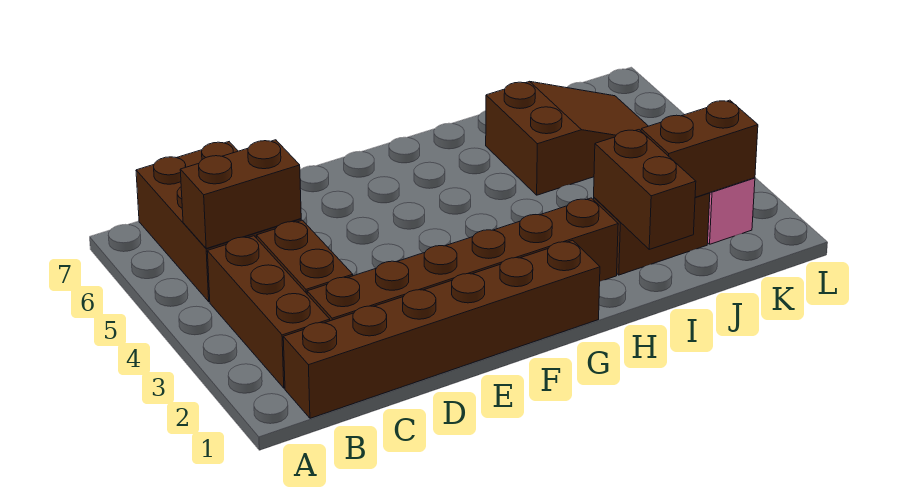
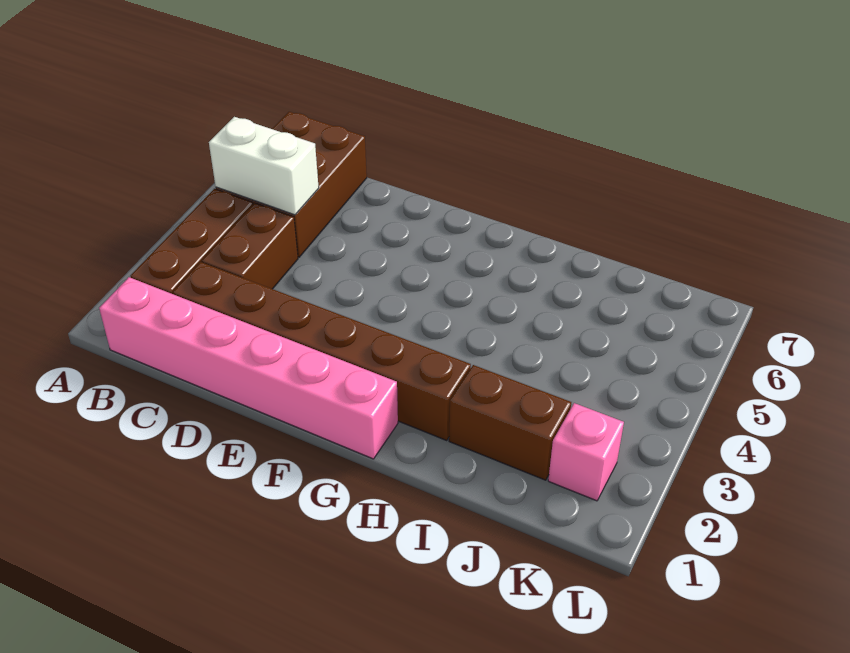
brown brick B1:G1 level 1 -> pink brick B1:G1 level 1
brown brick B5:C5 level 2 -> white brick B5:C5 level 2
brown brick I1:I2 level 2 -> none
brown slope I5:K6 level 1 top I -> none
brown brick J2:K2 level 2 -> none

